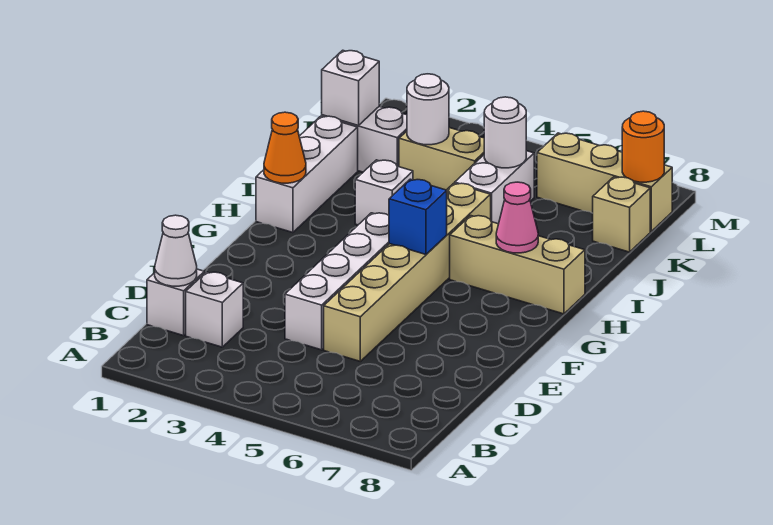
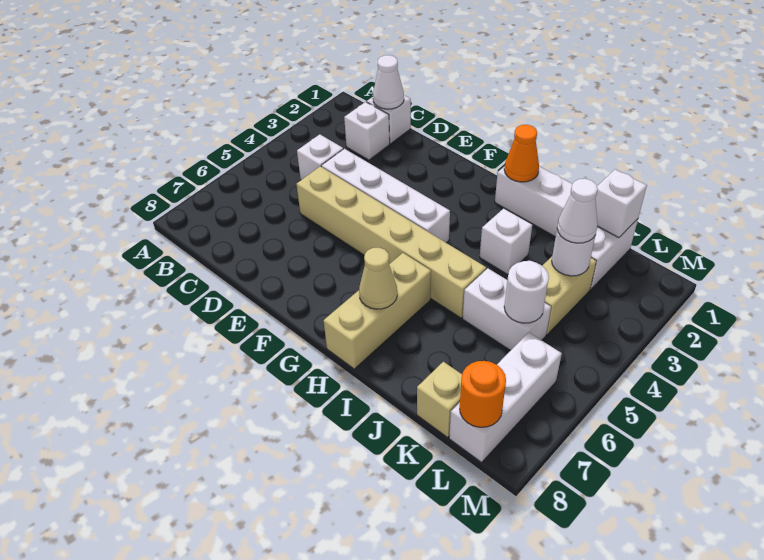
none -> white brick C4 level 1
blue brick G5 level 2 -> none
pink cone H7 level 2 -> tan cone H7 level 2
none -> white cone K3 level 3
tan brick L6:L8 level 1 -> white brick L6:L8 level 1

